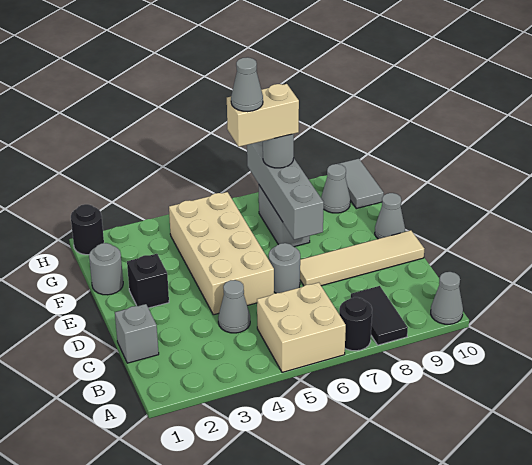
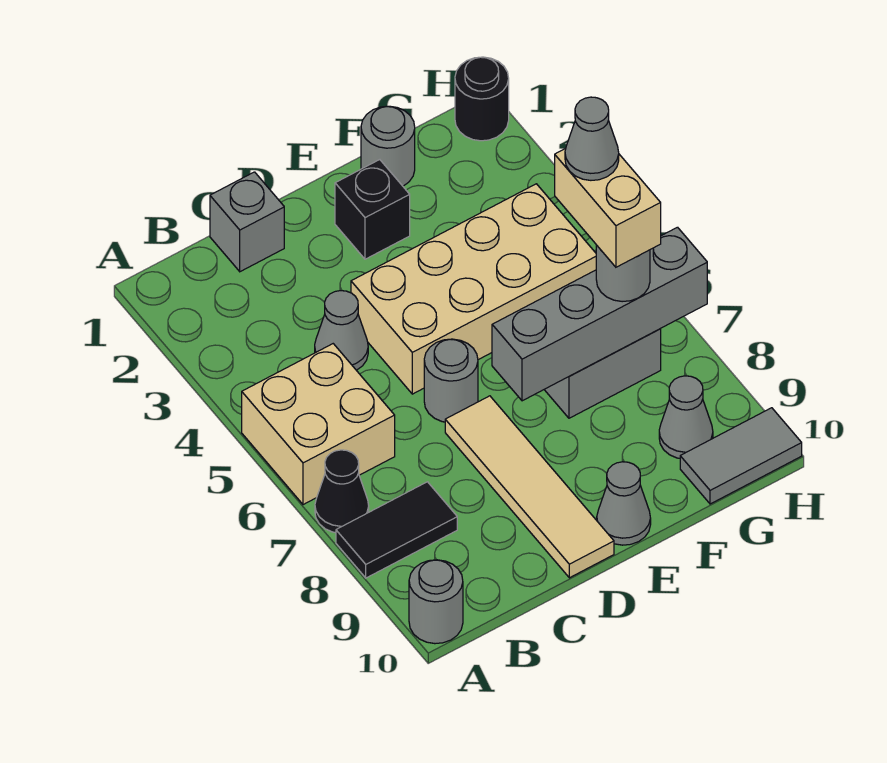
black round brick A7 level 1 -> black cone A7 level 1
grey cone A10 level 1 -> grey round brick A10 level 1

